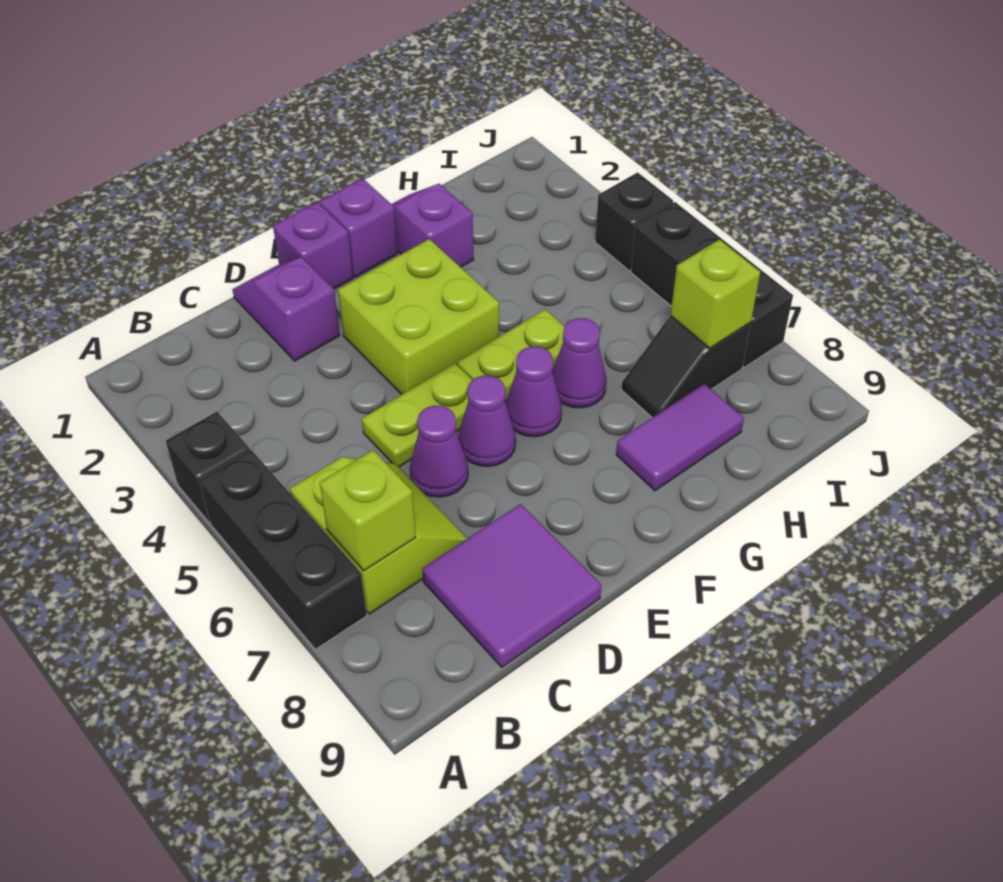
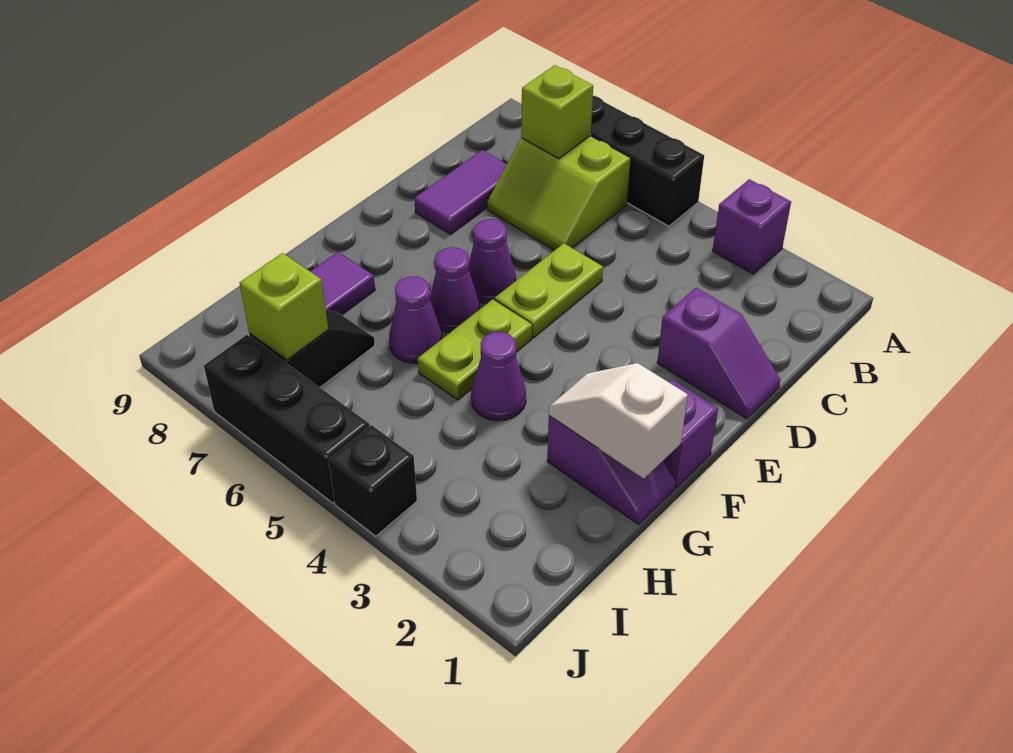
black brick A4 level 1 -> none
purple tile C8:D9 level 1 -> purple tile C8:D8 level 1
purple cone D6 level 1 -> purple cone G4 level 1
purple brick E1 level 1 -> purple brick A3 level 1
lime brick E3:F4 level 1 -> none
none -> white slope G1:G2 level 2 top 1

